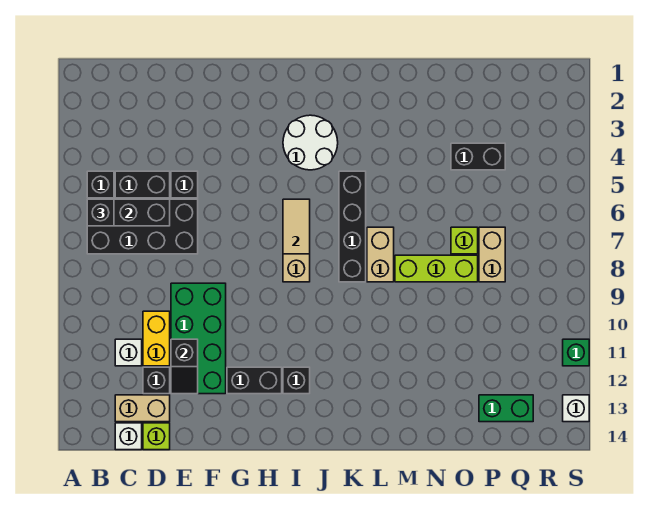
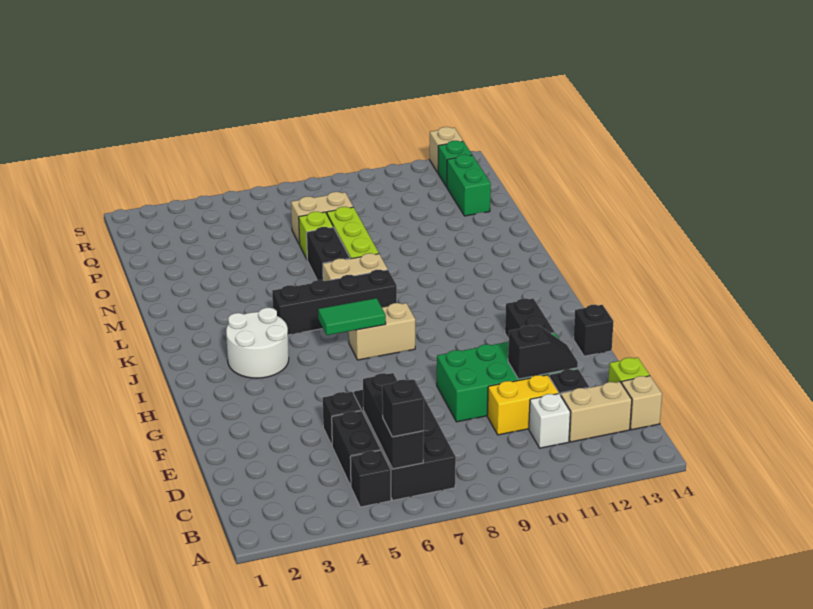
tan brick C13:D13 level 1 -> tan brick C12:C13 level 1
white brick C14 level 1 -> tan brick C14 level 1
tan tile I6:I7 level 2 -> green tile I6:I7 level 2
black brick I12 level 1 -> black brick G14 level 1
black brick O4:P4 level 1 -> black brick M7:N7 level 1
green brick S11 level 1 -> green brick R13 level 1
white brick S13 level 1 -> tan brick S13 level 1

